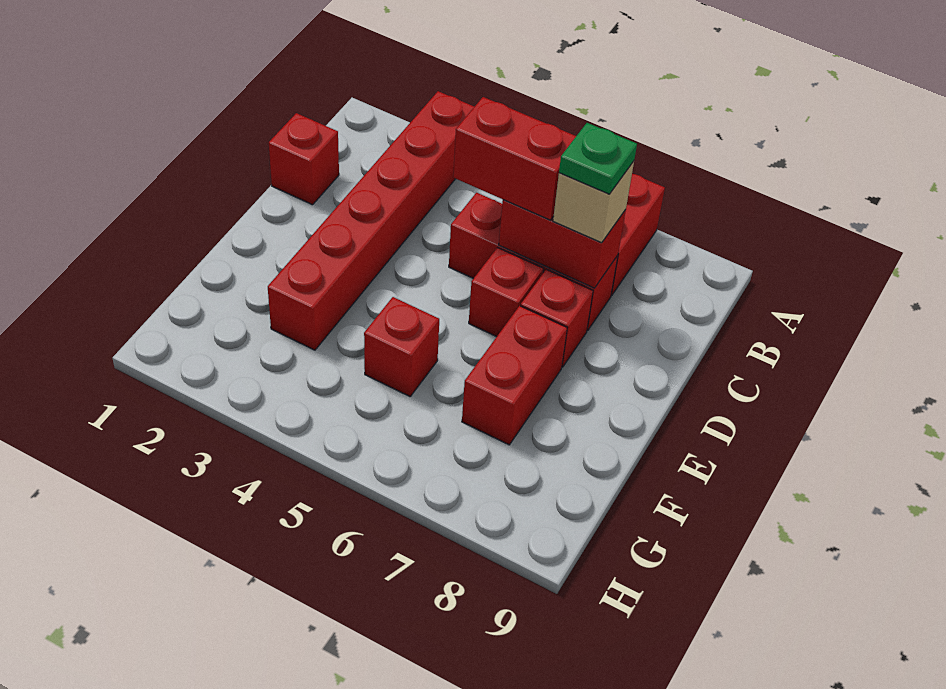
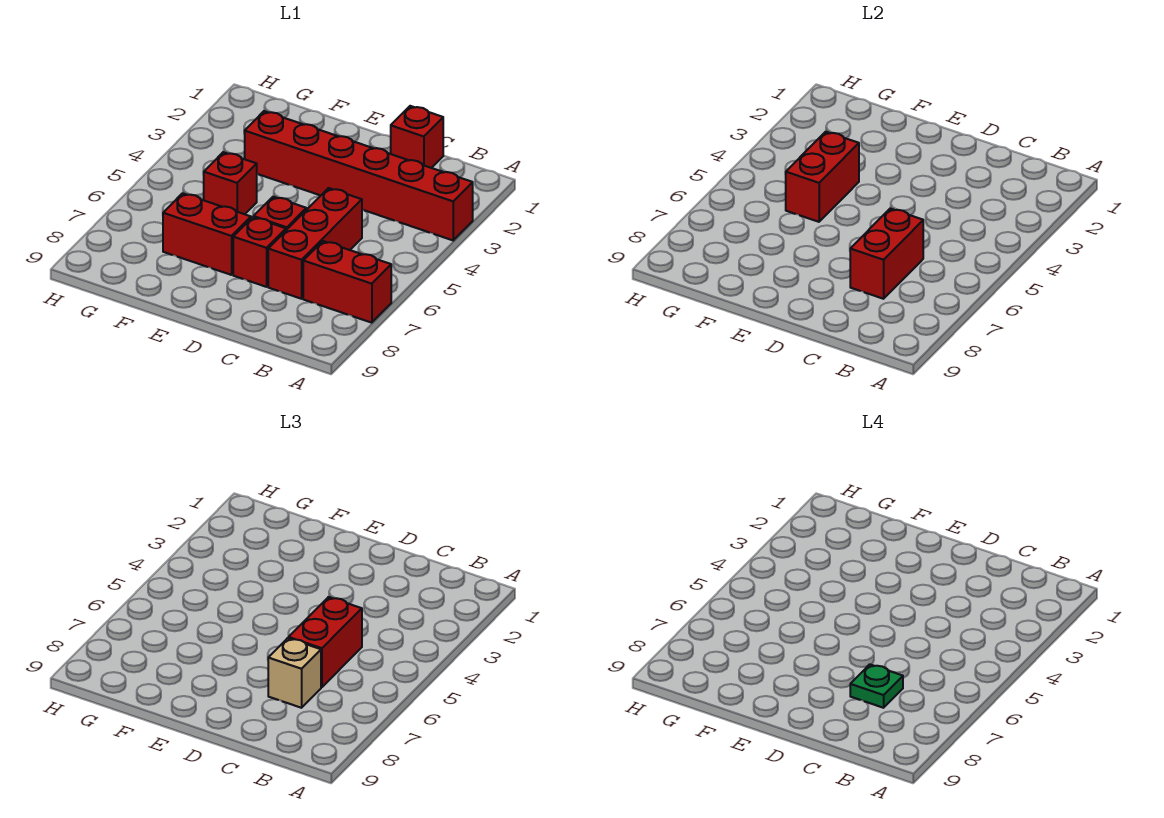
none -> red brick F4:F5 level 2

